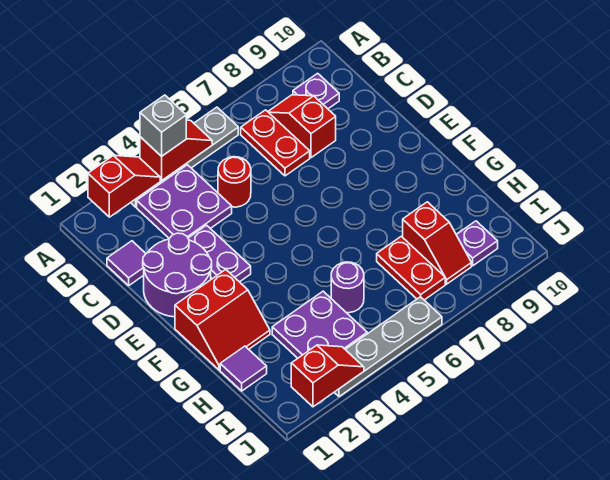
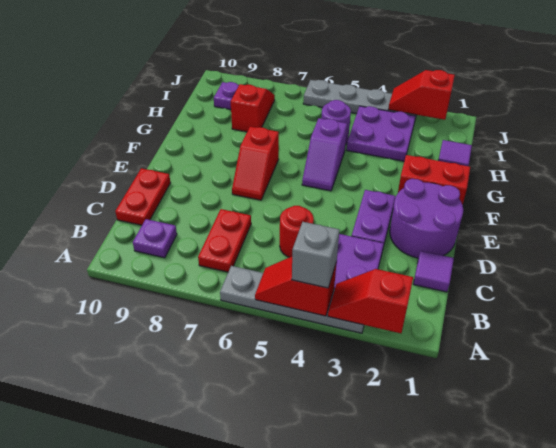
red slope B8:C8 level 1 top C -> red slope E7:F7 level 1 top F
none -> purple slope F5:G5 level 1 top G
red plate H7:I7 level 1 -> red plate C10:D10 level 1

